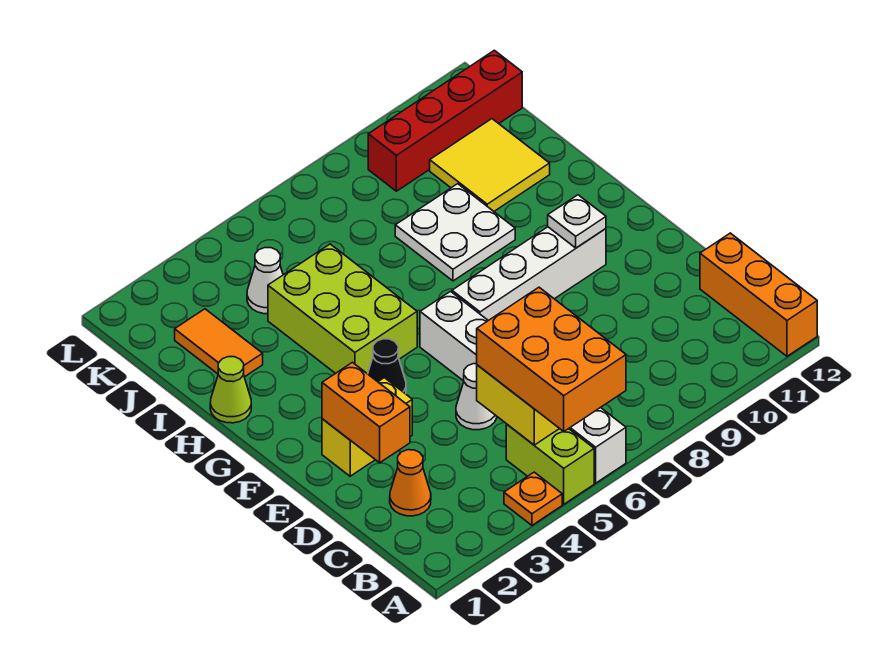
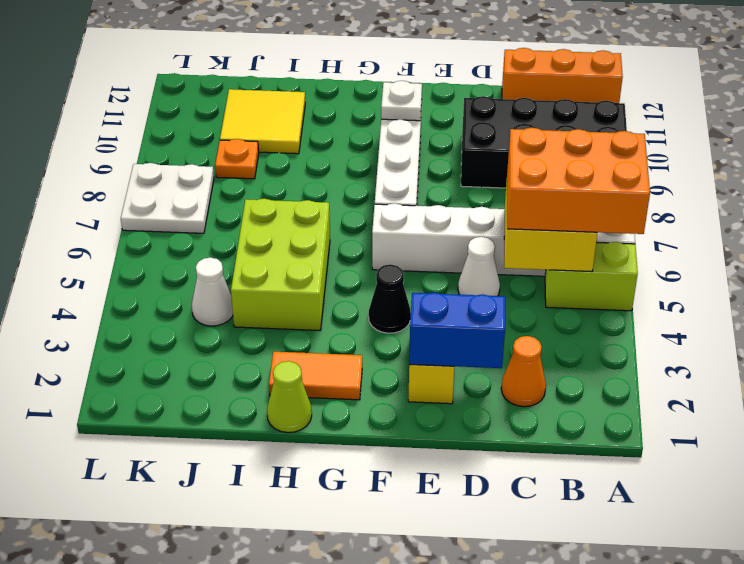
orange plate A4 level 1 -> orange plate J9 level 1
none -> black brick A9:D10 level 1
orange brick D2:E2 level 2 -> blue brick D2:E2 level 2
lime brick G4:I5 level 1 -> lime brick H4:I6 level 1
white plate H8:I9 level 1 -> white plate K7:L8 level 1
orange tile I2:J2 level 1 -> orange tile G2:H2 level 1
red brick K9:K12 level 1 -> none

